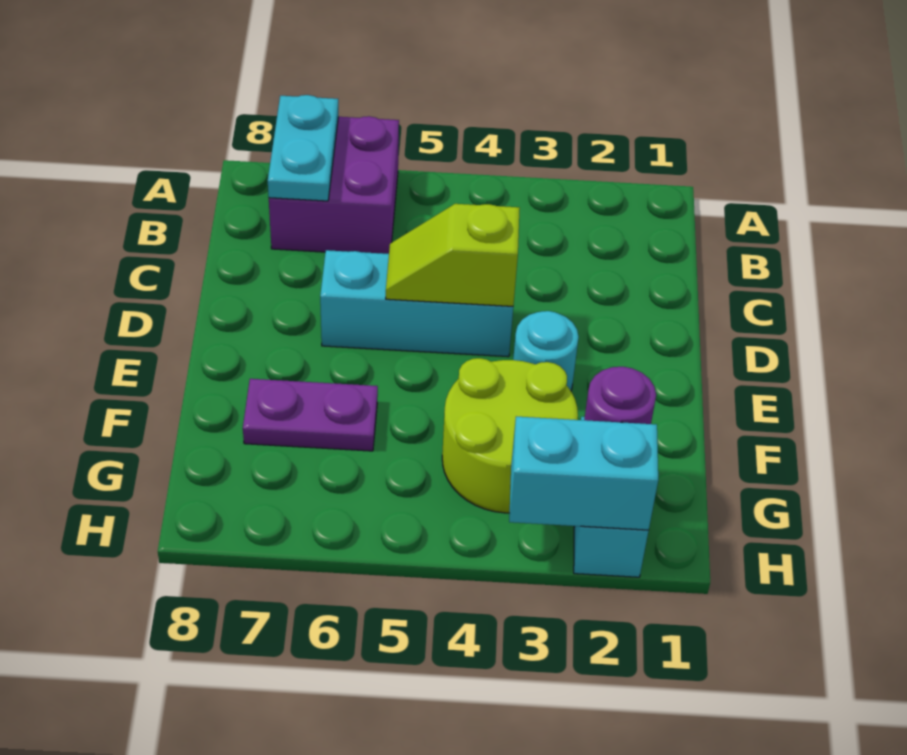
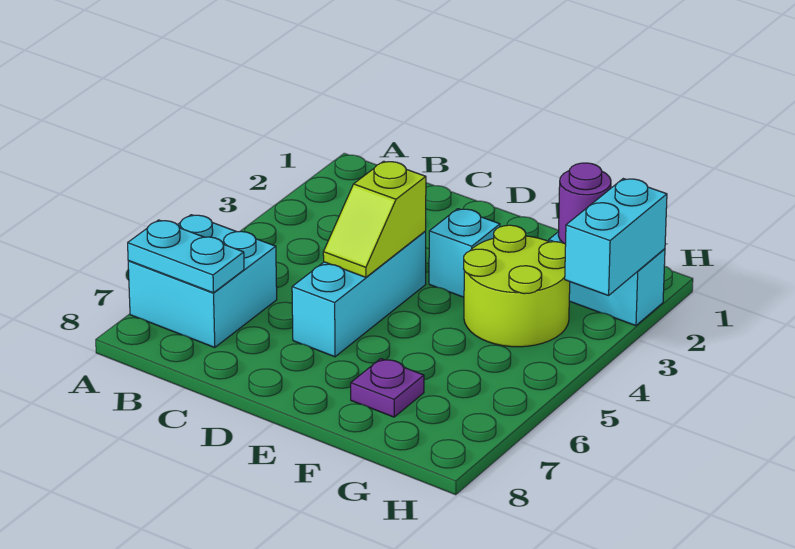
purple brick A6:B7 level 1 -> cyan brick A6:B7 level 1
cyan round brick E3 level 1 -> cyan brick E3 level 1
purple plate F6:F7 level 1 -> purple plate F7 level 1

